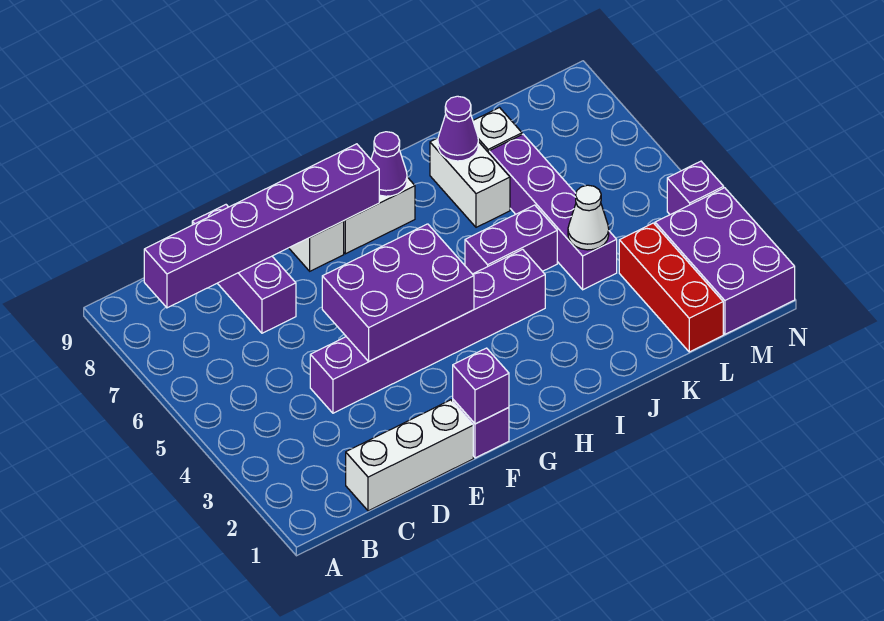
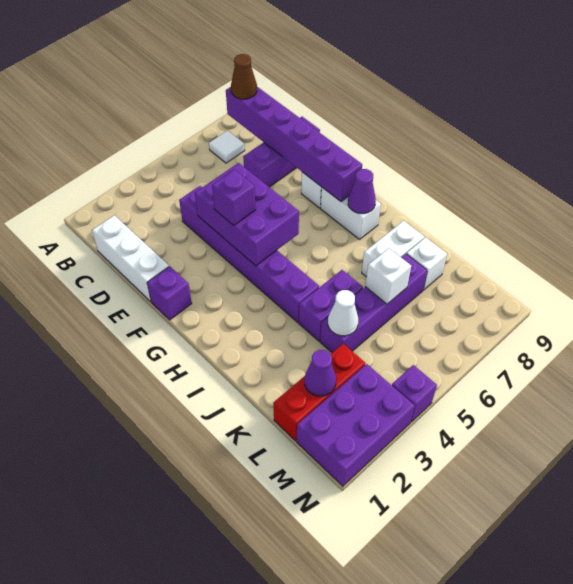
none -> white tile B7 level 1
none -> brown cone B8 level 3
purple brick F1 level 2 -> purple brick F4 level 3
purple brick I5:J5 level 1 -> purple brick J4:J5 level 1
purple cone J8 level 2 -> purple cone L2 level 2
none -> white brick K6 level 2

